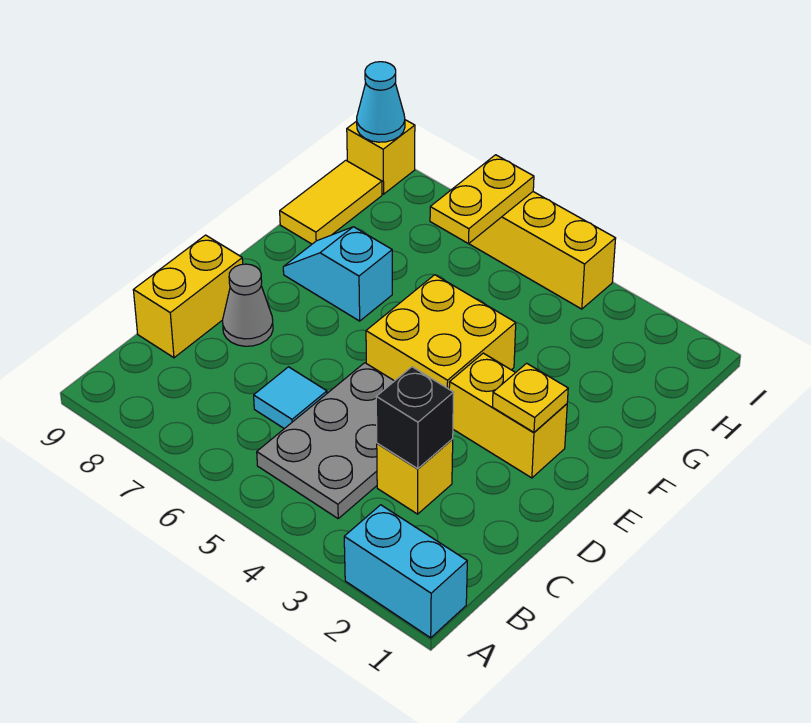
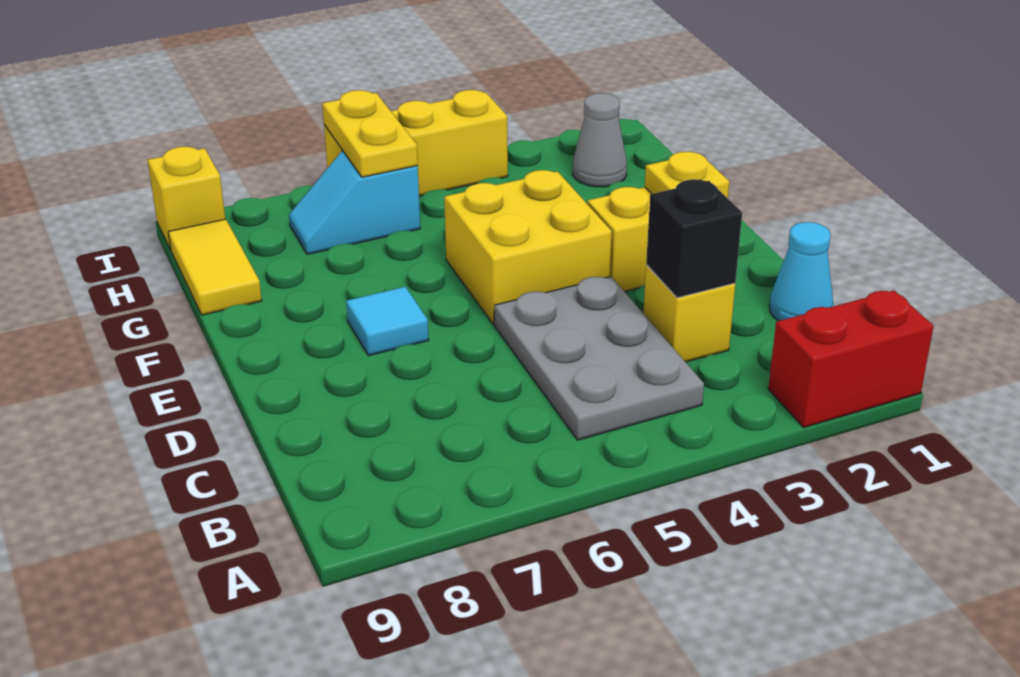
cyan brick A1:A2 level 1 -> red brick A1:A2 level 1
cyan tile C6 level 1 -> cyan tile E7 level 1
yellow brick C9:D9 level 1 -> none
grey cone D8 level 1 -> grey cone H2 level 1
cyan slope F7:F8 level 1 top 7 -> cyan slope H6:H7 level 1 top 6
cyan cone I9 level 2 -> cyan cone C1 level 1

